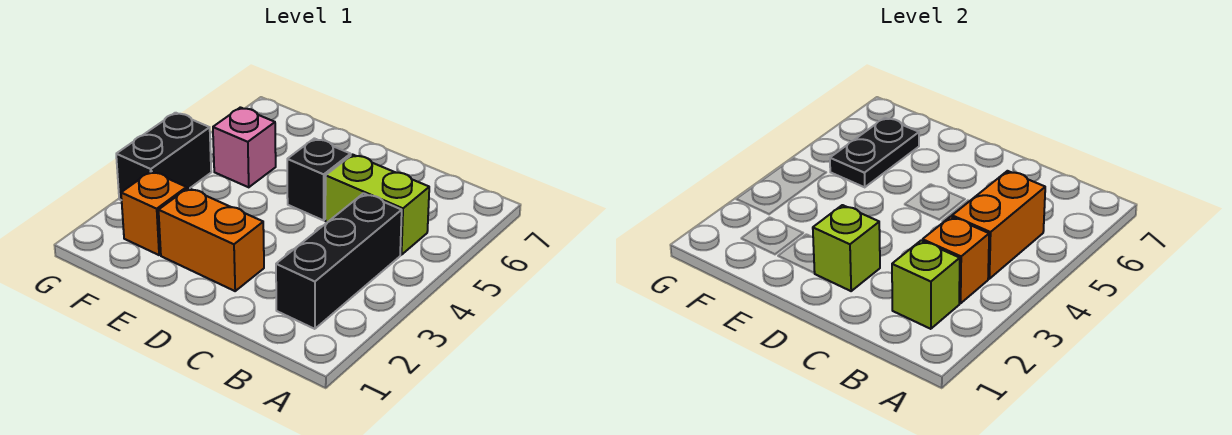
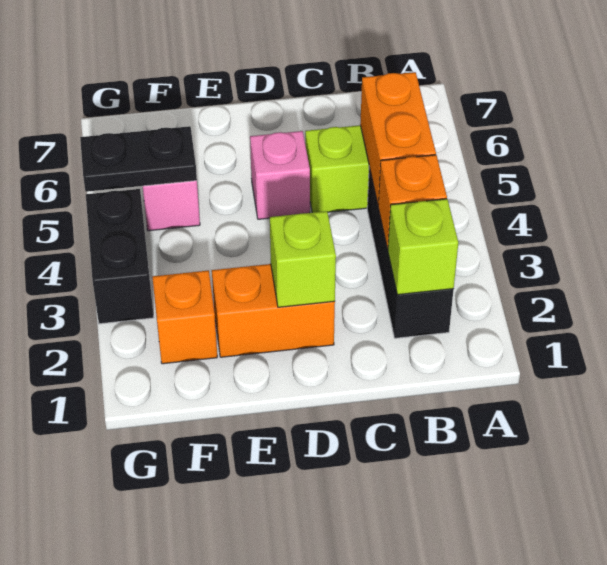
black brick D5 level 1 -> pink brick D5 level 1
black plate F5:F6 level 2 -> black plate F5:G5 level 2

